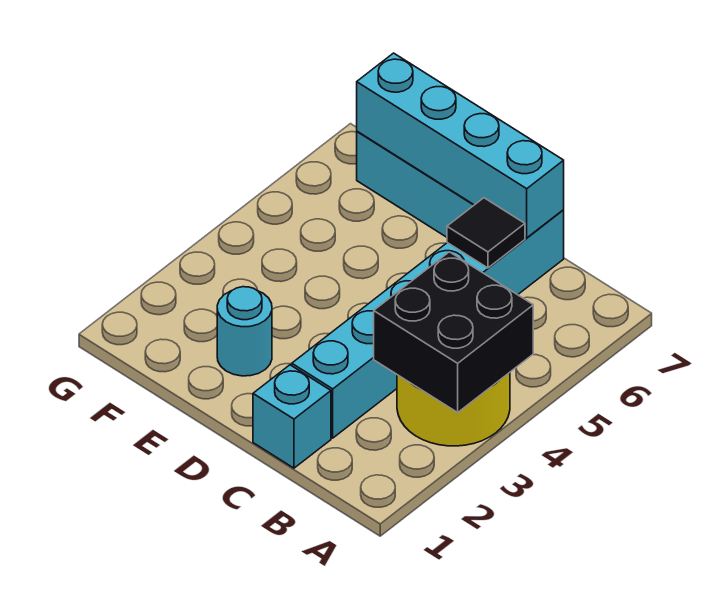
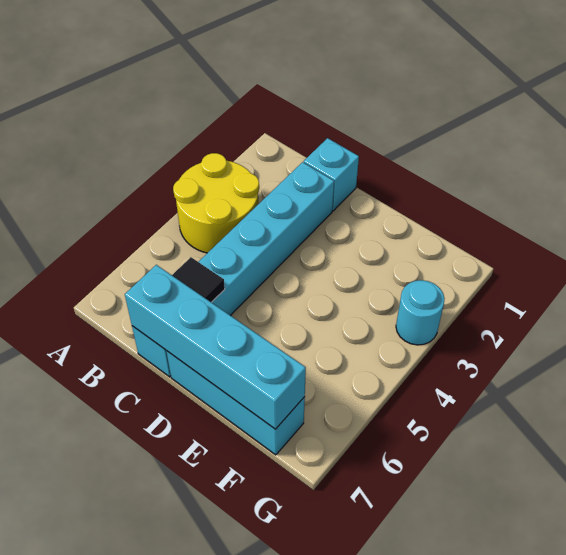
black brick A3:B4 level 2 -> none
cyan round brick E2 level 1 -> cyan round brick G3 level 1

